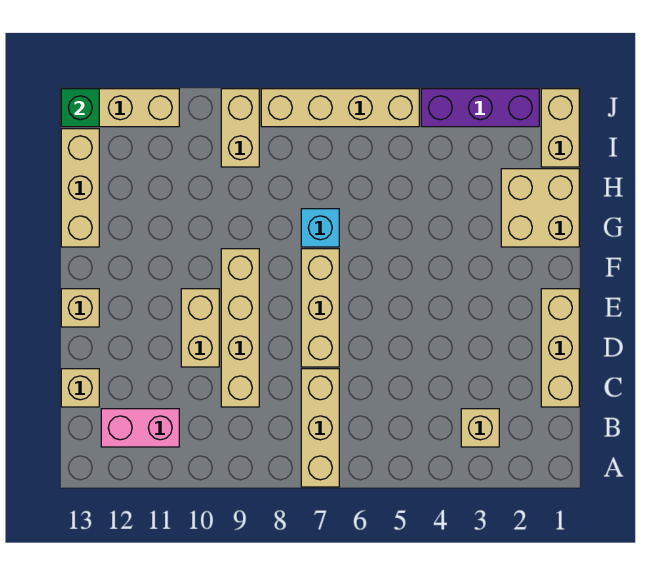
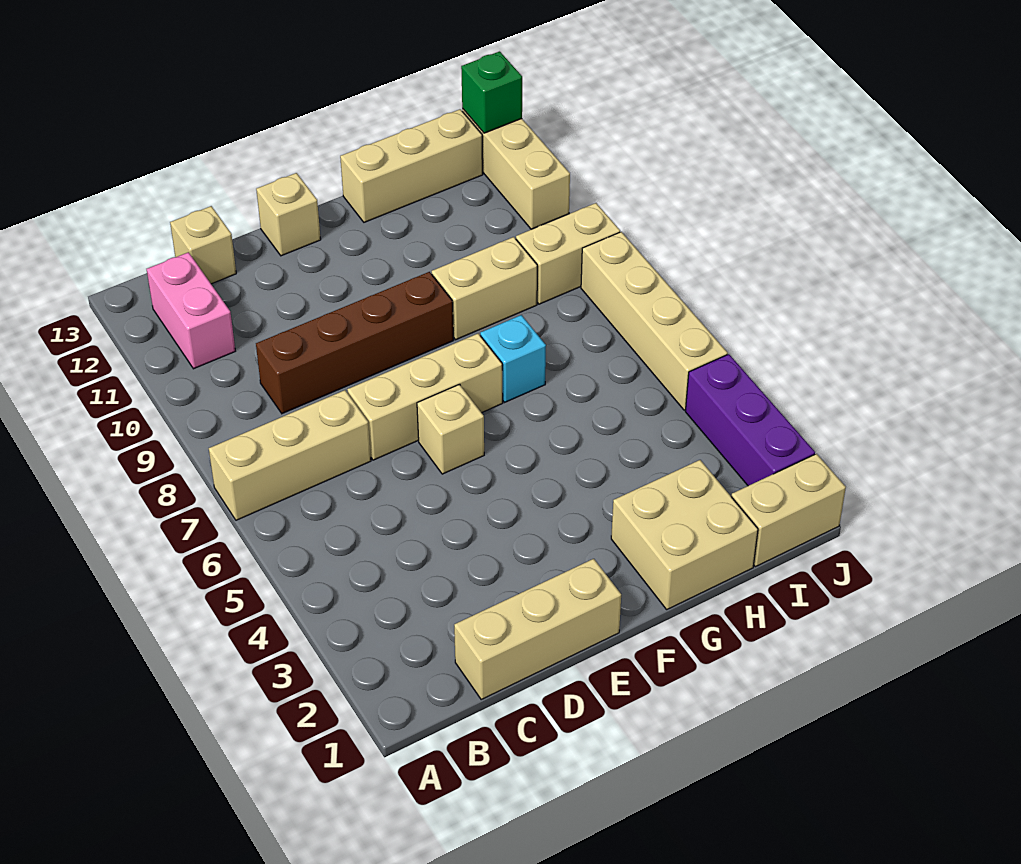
tan brick B3 level 1 -> tan brick E6 level 1
tan brick C9:F9 level 1 -> brown brick C9:F9 level 1
tan brick D10:E10 level 1 -> tan brick G9:H9 level 1

